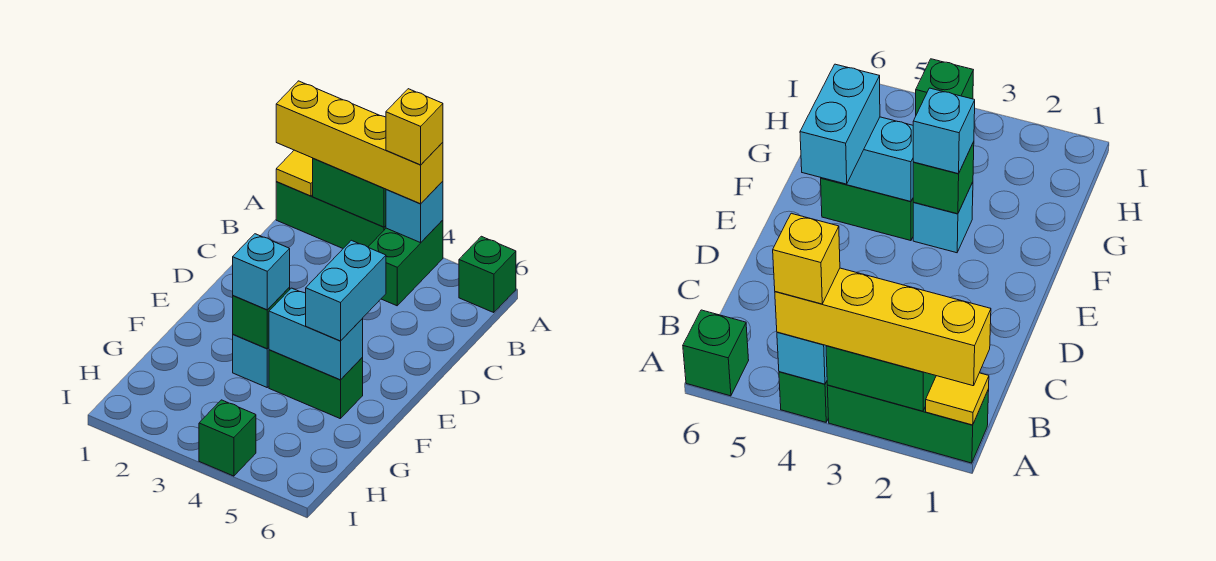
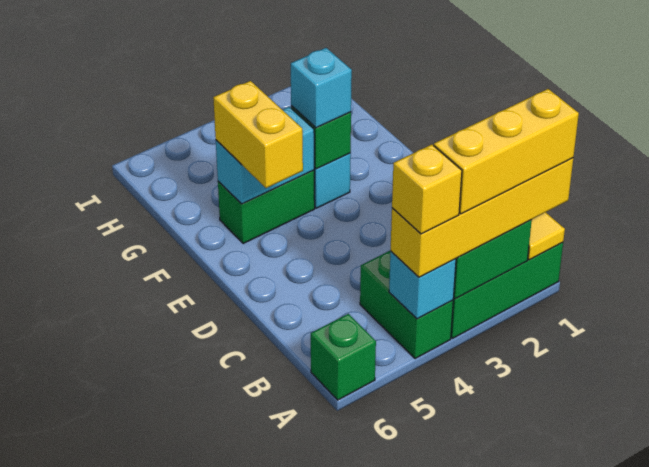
none -> yellow brick A1:A3 level 4
cyan brick E5:F5 level 3 -> yellow brick E5:F5 level 3
green brick I4 level 1 -> none

